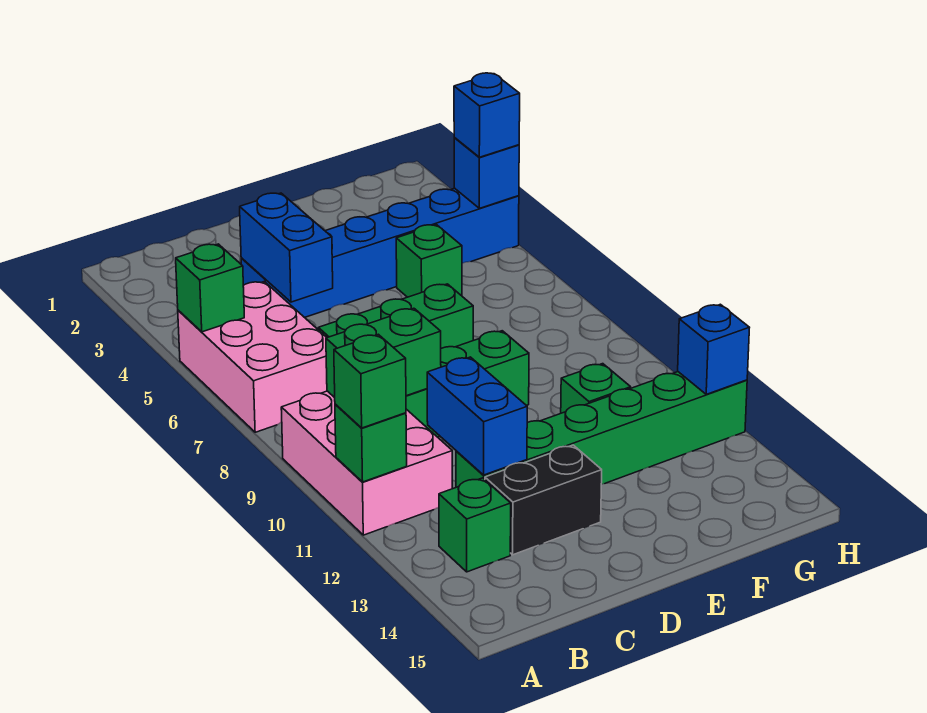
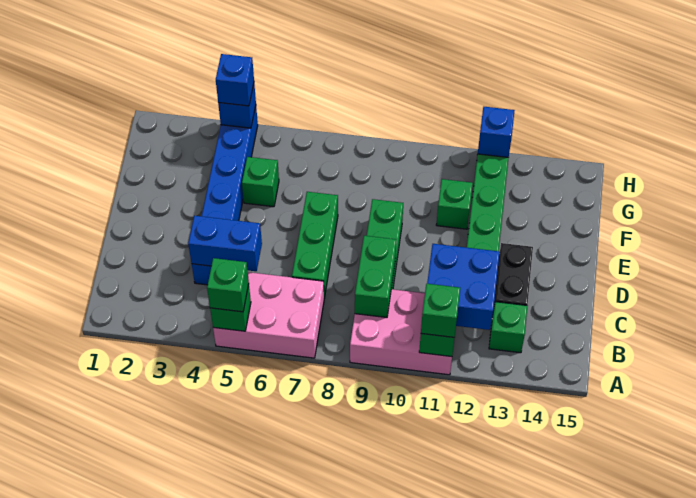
none -> green brick A5 level 3
blue brick C11:C12 level 2 -> blue brick B11:C12 level 2

